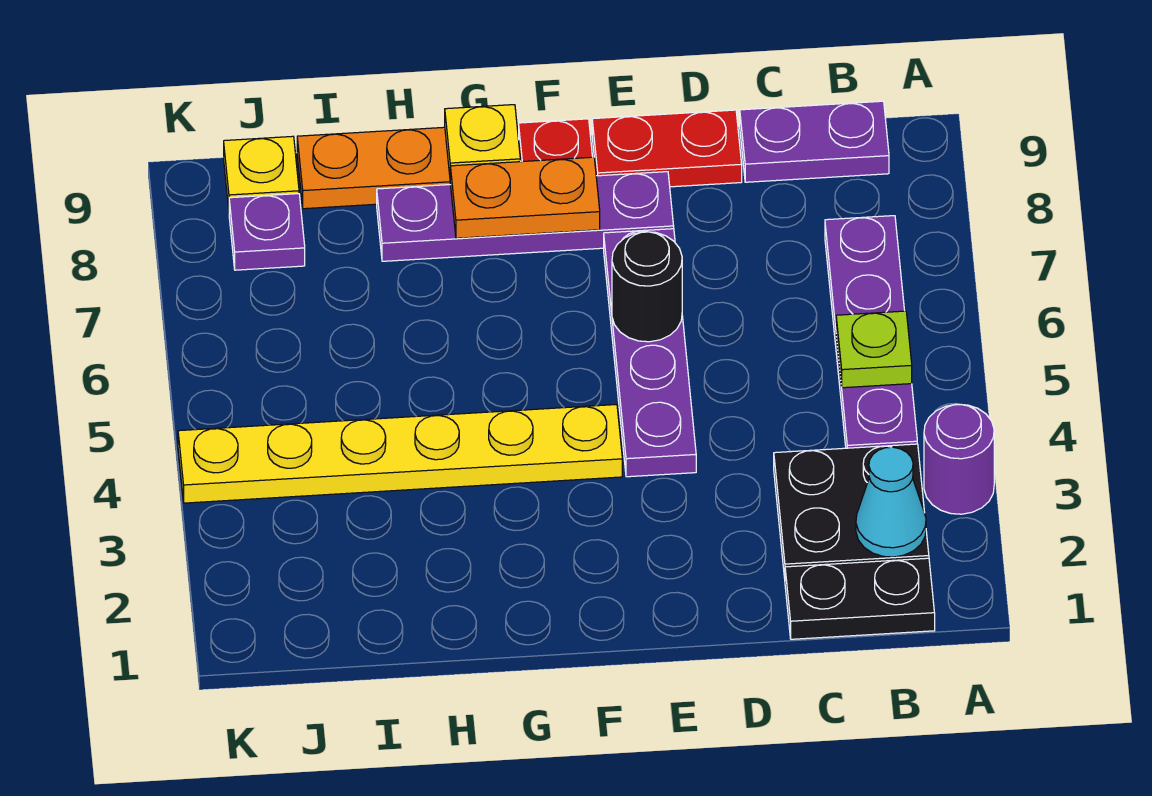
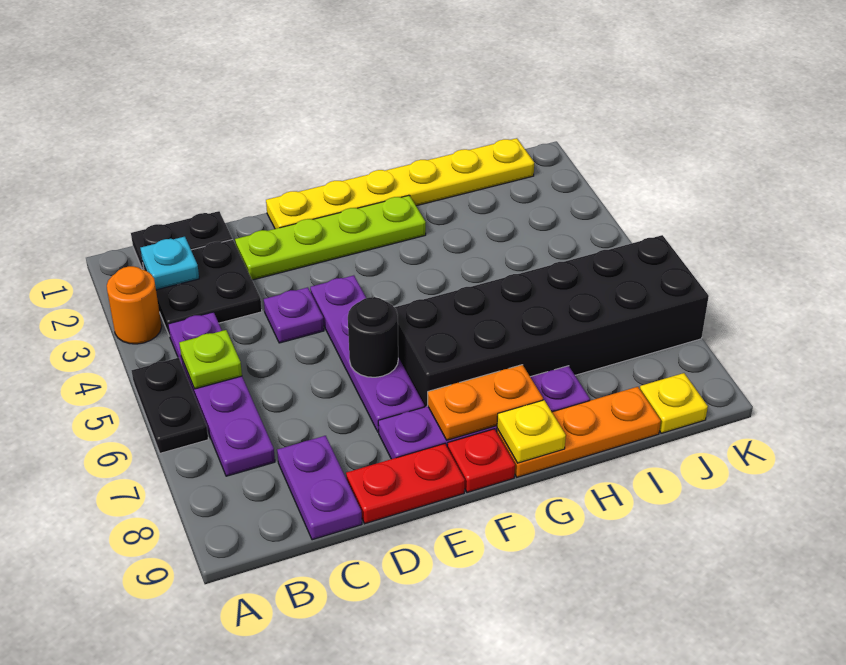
purple round brick A3 level 1 -> orange round brick A3 level 1
none -> black plate A5:A6 level 1
cyan cone B2 level 2 -> cyan plate B2 level 2
purple plate B9:C9 level 1 -> purple plate C8:C9 level 1
none -> lime plate D2:G2 level 1
yellow plate F4:K4 level 1 -> yellow plate E1:J1 level 1
none -> black brick F6:K7 level 1
purple plate J8 level 1 -> purple plate D4 level 1

